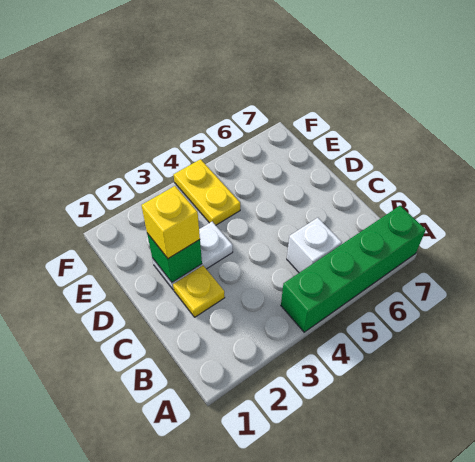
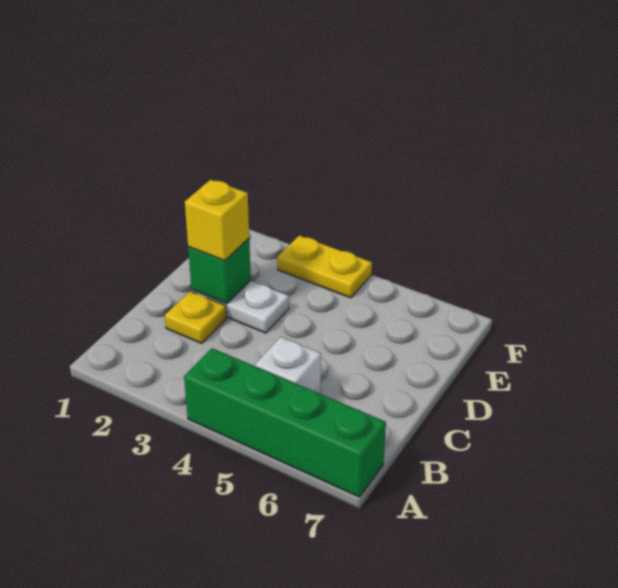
yellow plate E4:F4 level 1 -> yellow plate F3:F4 level 1

